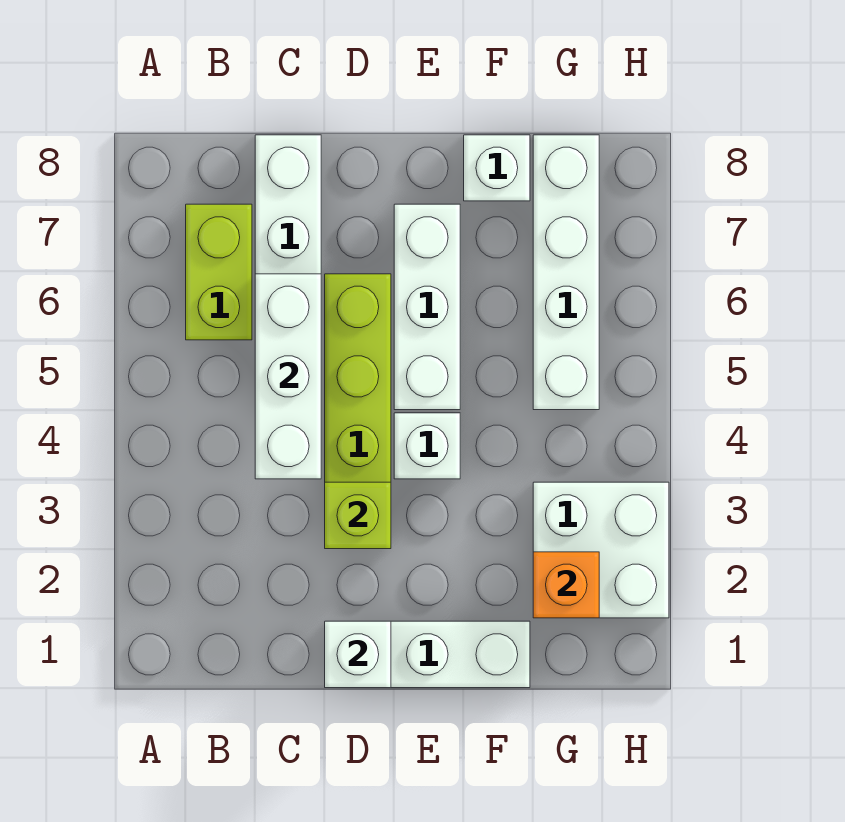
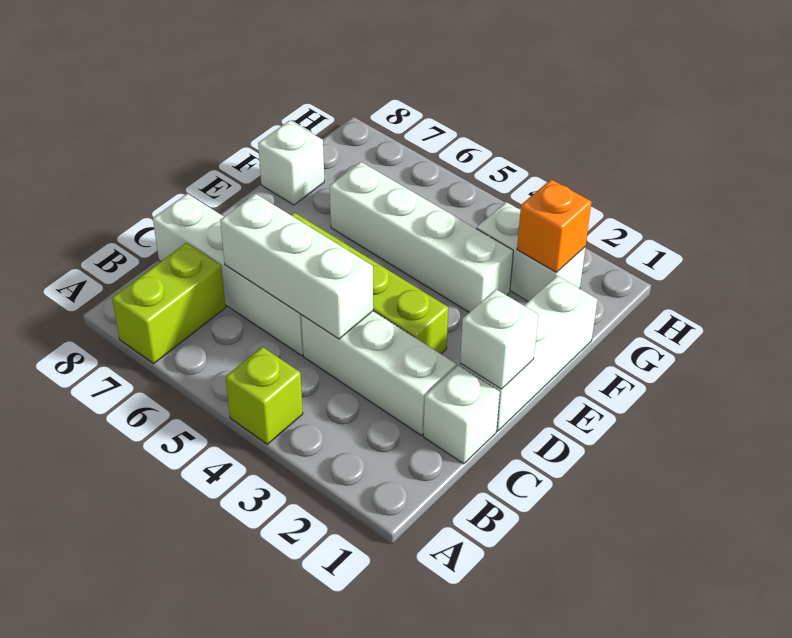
lime brick B6:B7 level 1 -> lime brick A7:B7 level 1
lime brick D3 level 2 -> lime brick A4 level 1
white brick E4 level 1 -> white brick C1 level 1
white brick E5:E7 level 1 -> white brick C2:C4 level 1
white brick G2:H3 level 1 -> white brick G2:G3 level 1
white brick G5:G8 level 1 -> white brick F3:F6 level 1

